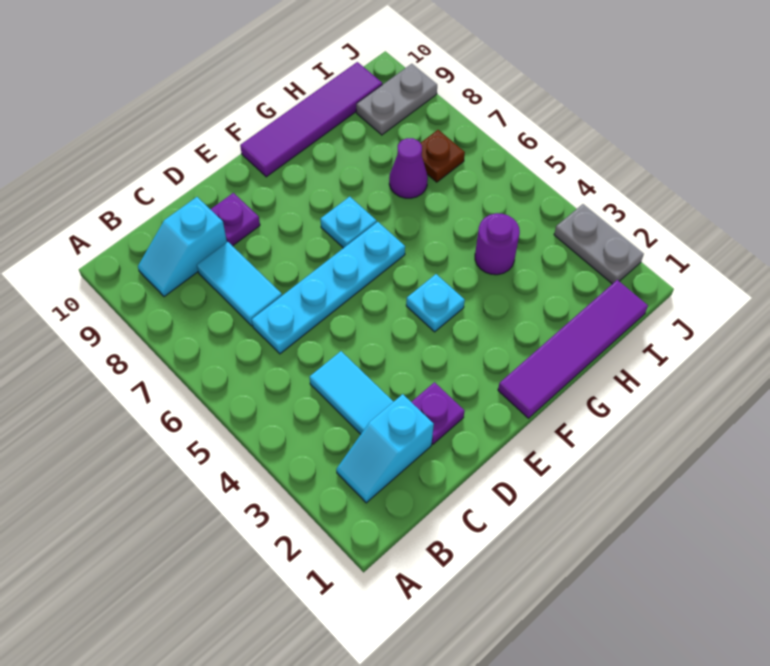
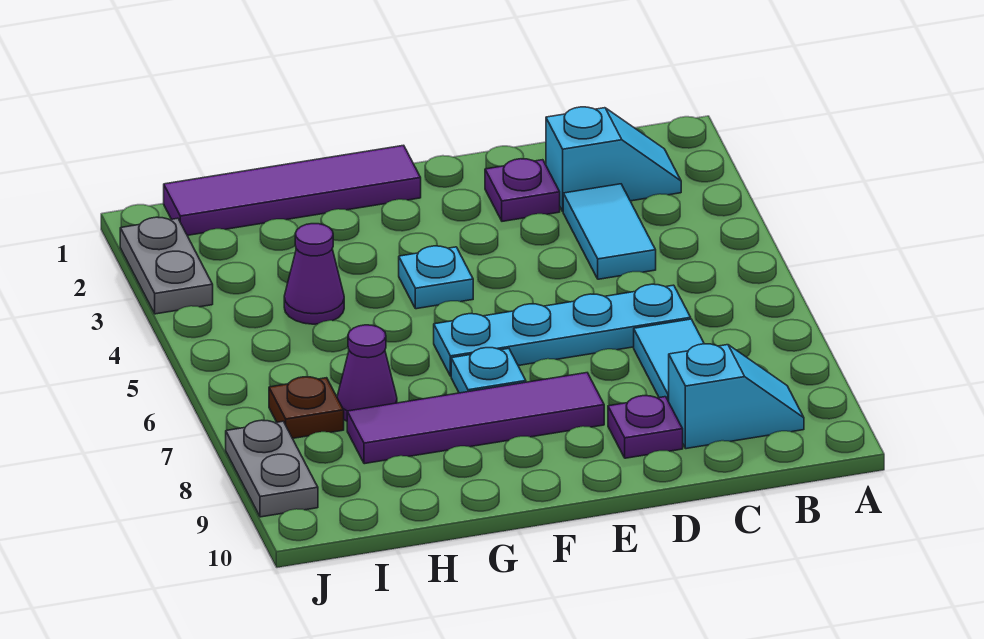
purple tile F10:I10 level 1 -> purple tile E8:H8 level 1
purple round brick H4 level 1 -> purple cone H4 level 1
grey plate I9:J9 level 1 -> grey plate J8:J9 level 1

